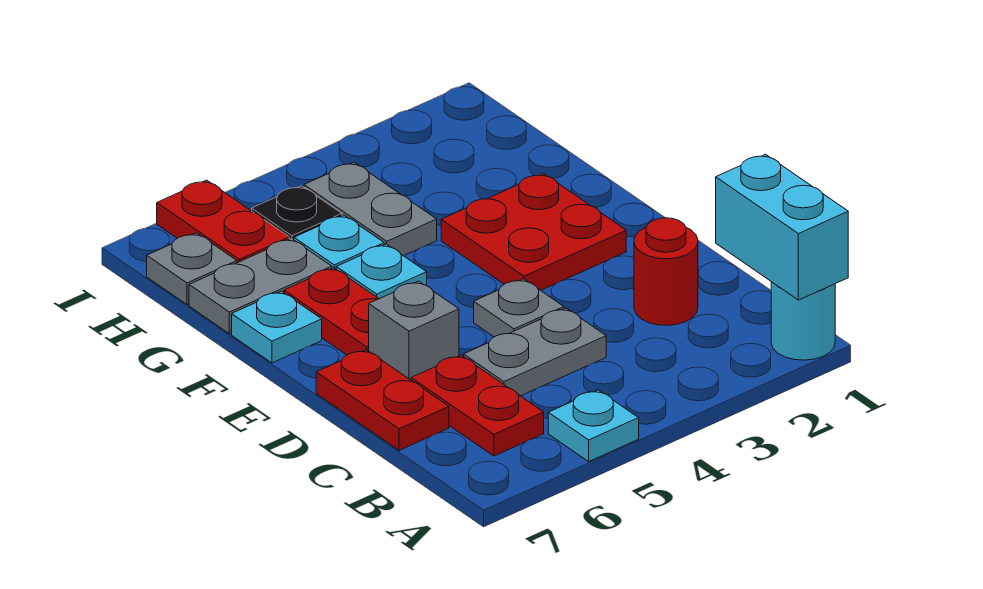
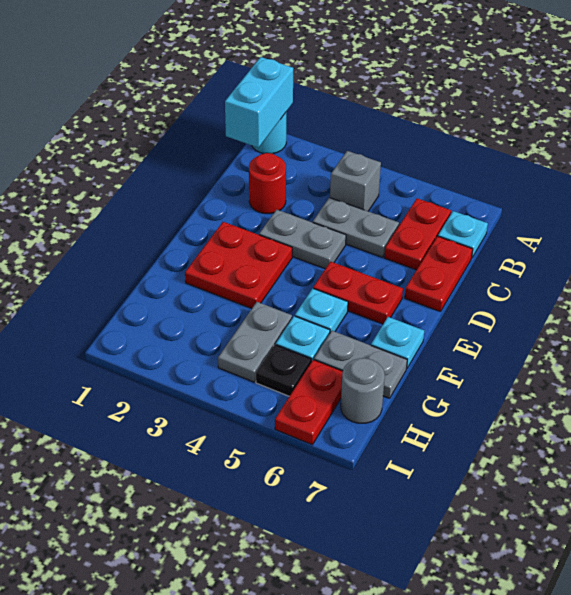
cyan plate A5 level 1 -> cyan plate B7 level 1
grey plate D4 level 1 -> grey plate D3:D4 level 1
grey brick D6 level 1 -> grey brick B4 level 1
red plate E6:F6 level 1 -> red plate E5:E6 level 1
grey plate H7 level 1 -> grey round brick H7 level 1

